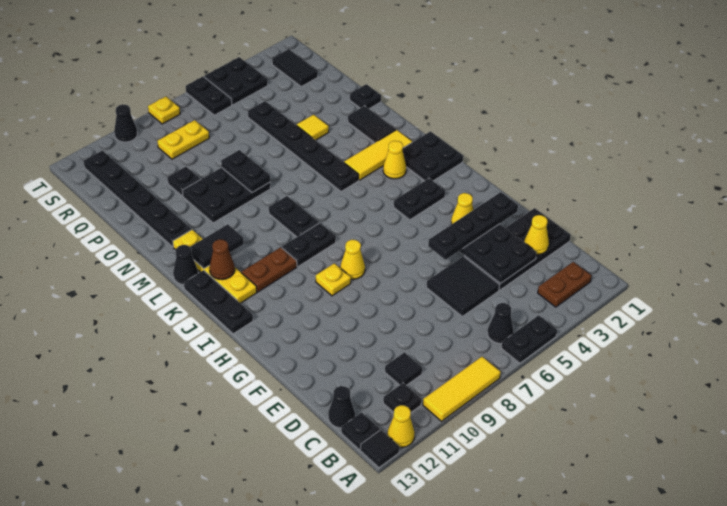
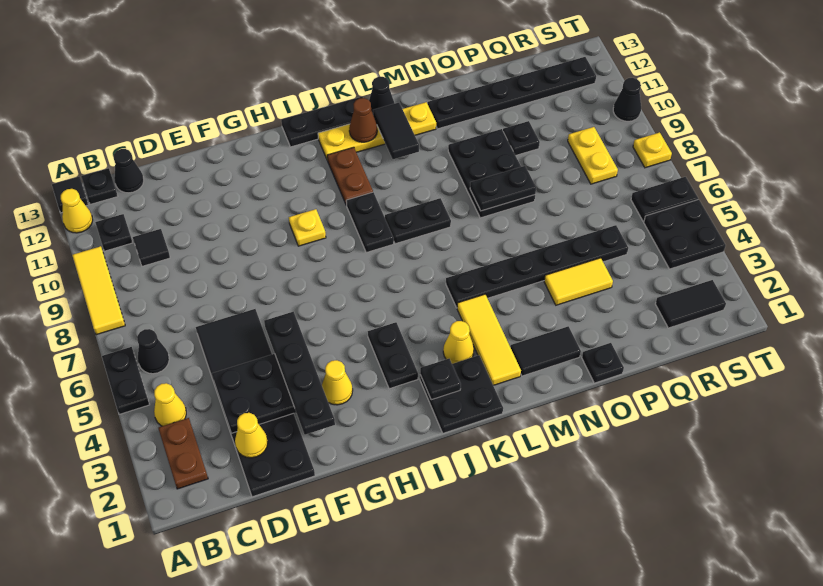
yellow cone H8 level 1 -> yellow cone B4 level 1
none -> black plate J2 level 2
yellow tile O4 level 1 -> yellow tile O4:P4 level 1

